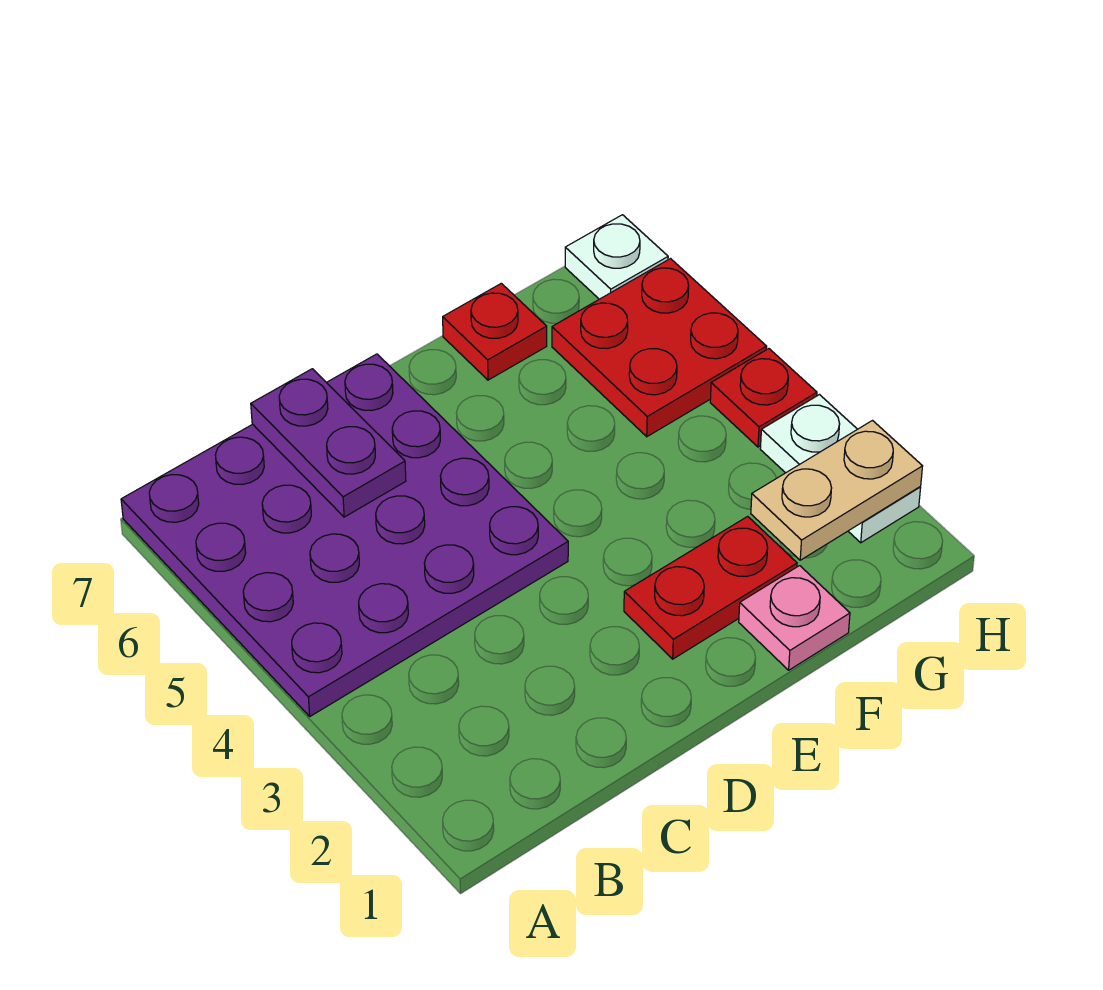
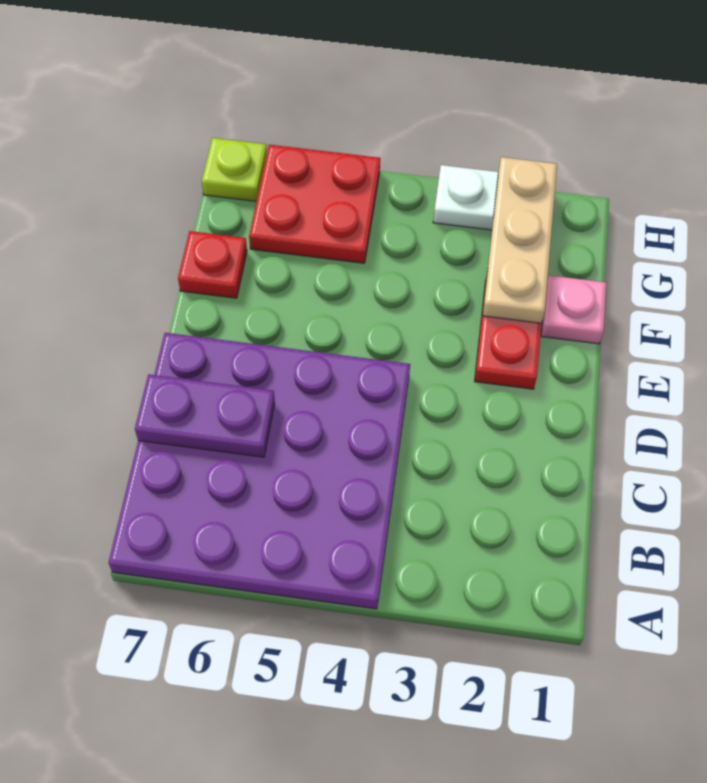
tan plate G2:H2 level 2 -> tan plate F2:H2 level 2
red plate H4 level 1 -> none
white plate H7 level 1 -> lime plate H7 level 1

